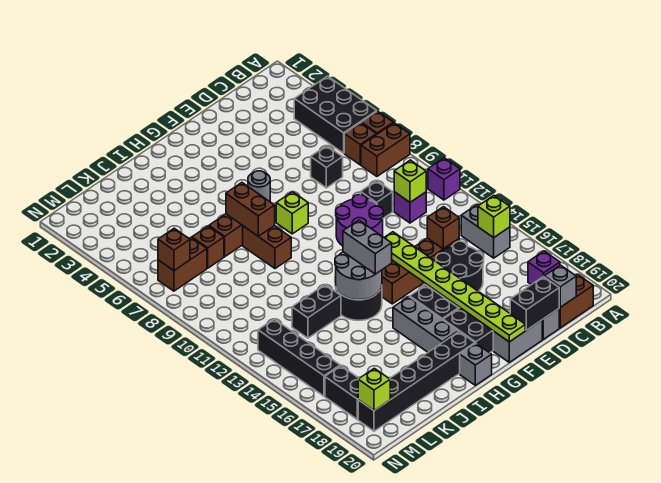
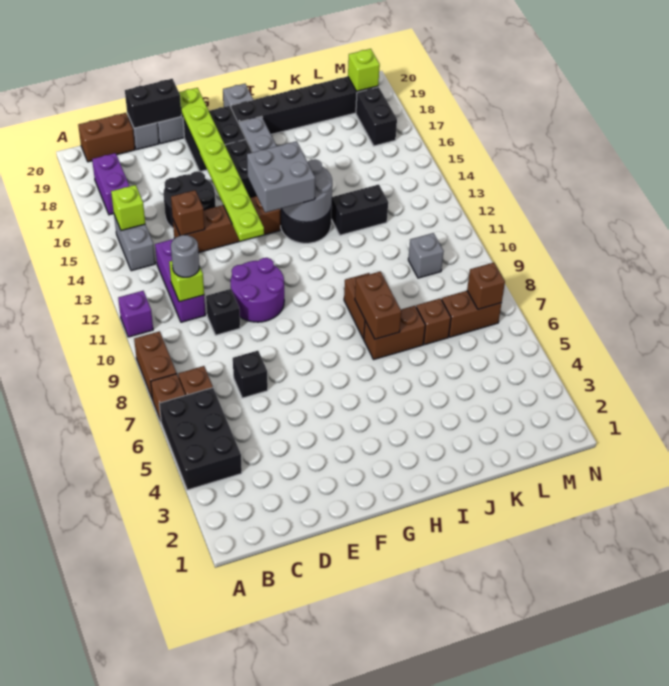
brown brick A8:B8 level 1 -> brown brick A8:A9 level 1
purple brick B18 level 1 -> purple brick B17:B18 level 1
purple brick C11 level 1 -> purple brick C11:C13 level 1
grey brick C20 level 2 -> grey brick L10 level 1
grey round brick G6 level 1 -> grey round brick C11 level 3
lime brick G8 level 1 -> none
grey brick H13:H14 level 3 -> grey brick G13:H14 level 3
black brick M13:M16 level 1 -> none

